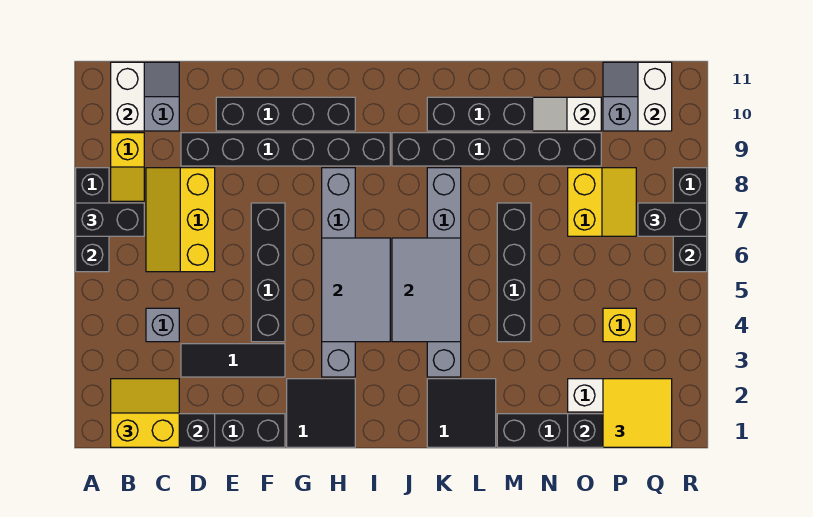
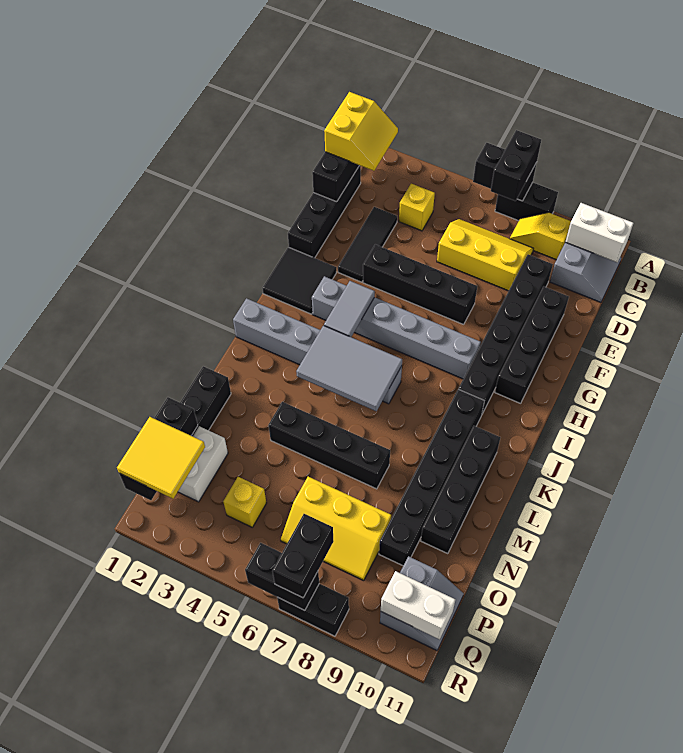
grey brick C4 level 1 -> yellow brick C4 level 1
grey tile H4:I6 level 2 -> grey tile H4:I4 level 2
black tile K1:L2 level 1 -> none
grey brick K3:K8 level 1 -> grey brick J1:J6 level 1
white slope N10:O10 level 2 top O -> none
yellow slope O7:P8 level 1 top O -> yellow slope O6:P8 level 1 top O

